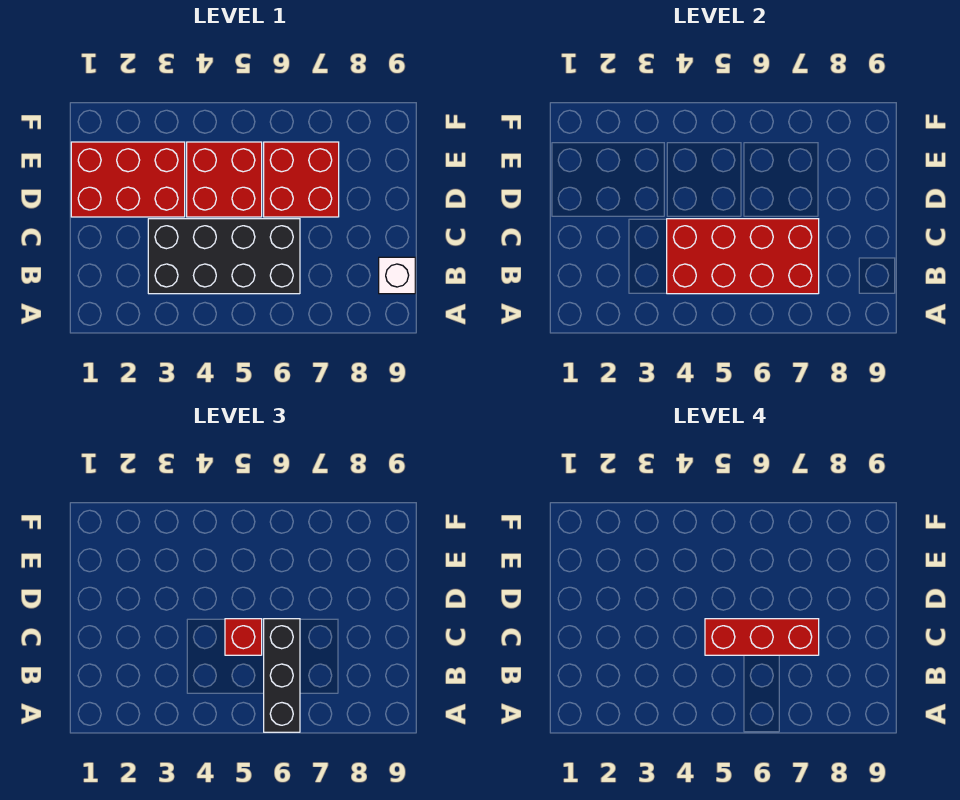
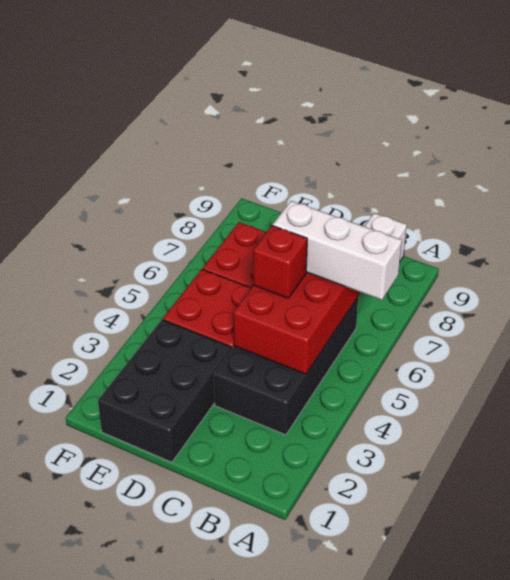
black brick A6:C6 level 3 -> white brick A6:C6 level 3
red brick C5:C7 level 4 -> none
red brick D1:E3 level 1 -> black brick D1:E3 level 1

